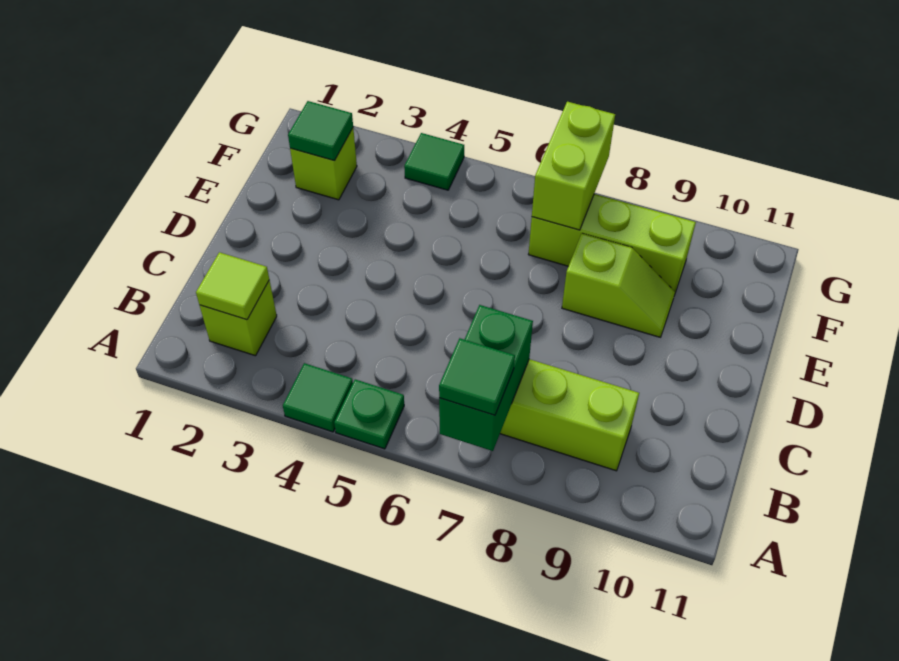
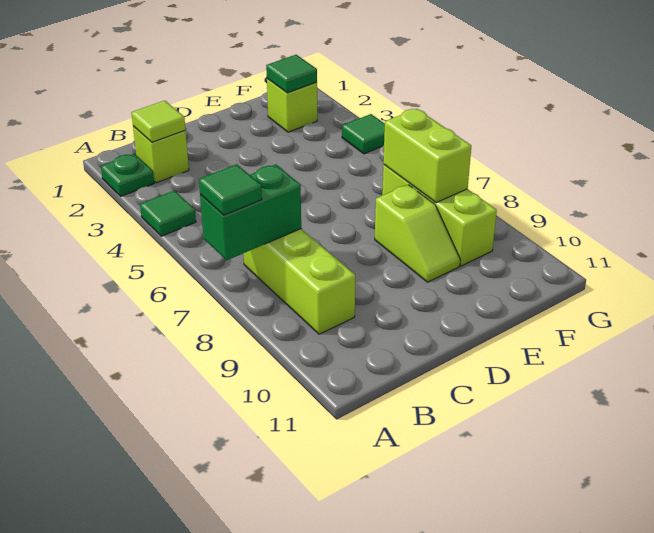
green plate A5 level 1 -> green plate A2 level 1
lime brick F7:G7 level 2 -> lime brick F7:F8 level 2

